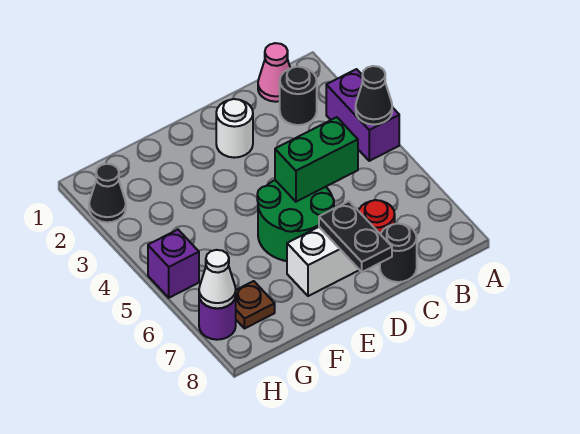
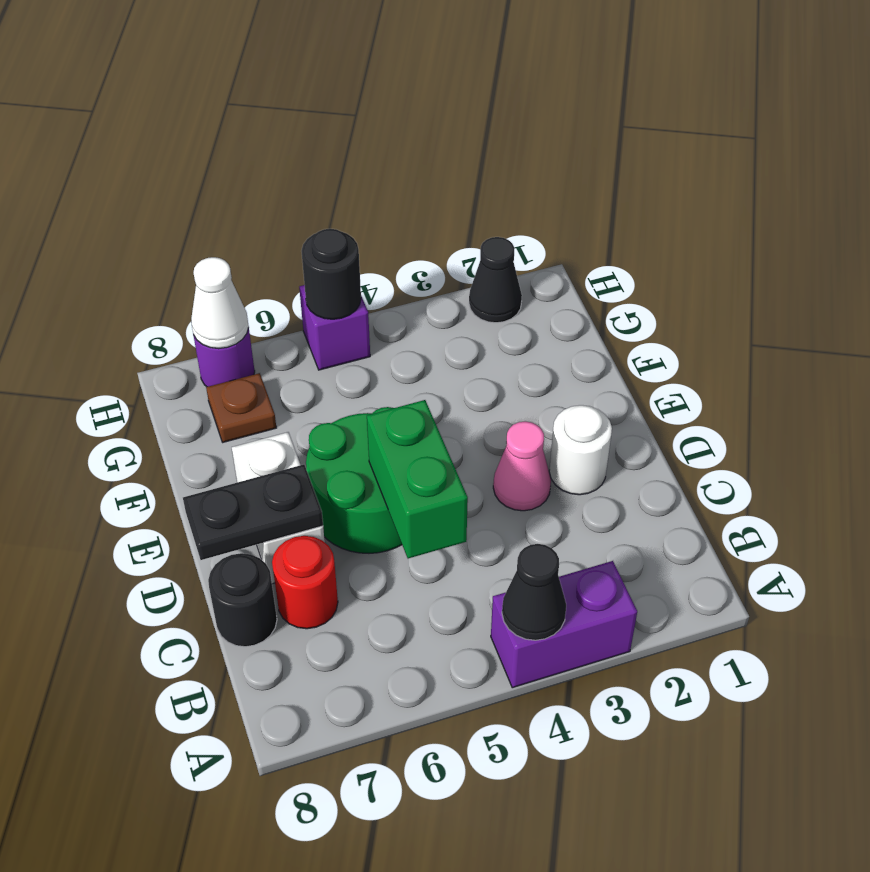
pink cone B1 level 1 -> pink cone D3 level 1
black round brick B2 level 1 -> black round brick H5 level 2

